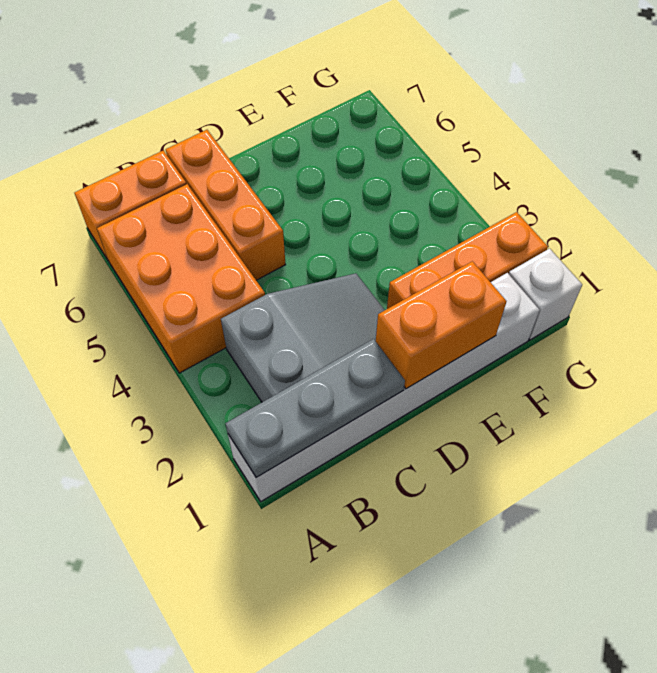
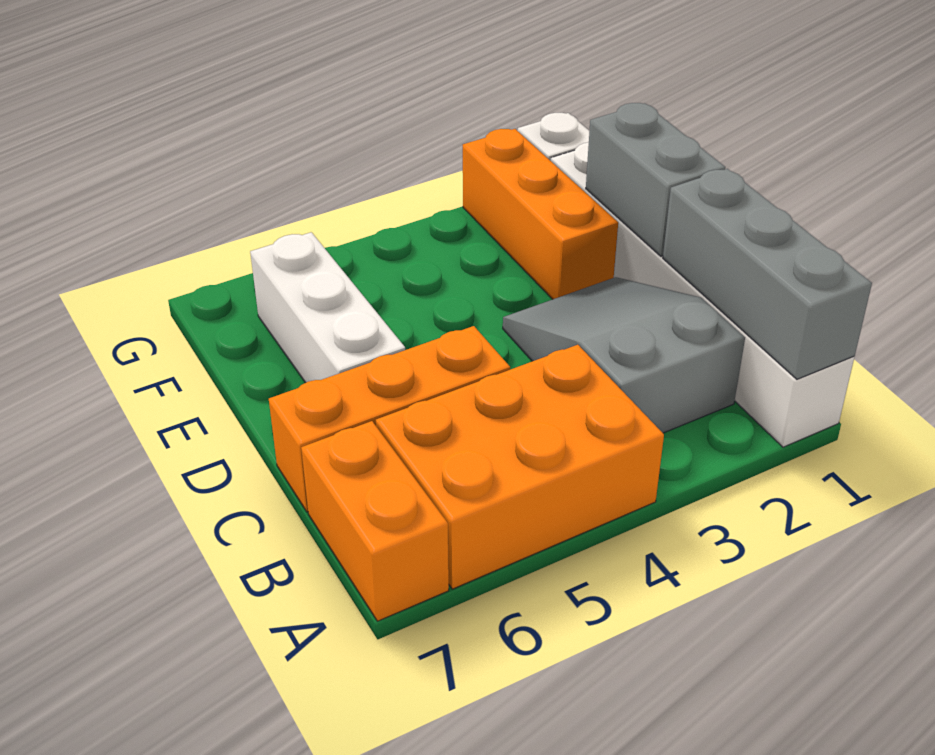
grey plate A1:C1 level 2 -> grey brick A1:C1 level 2
orange brick D1:E1 level 2 -> grey brick D1:E1 level 2
none -> white brick D6:F6 level 1

